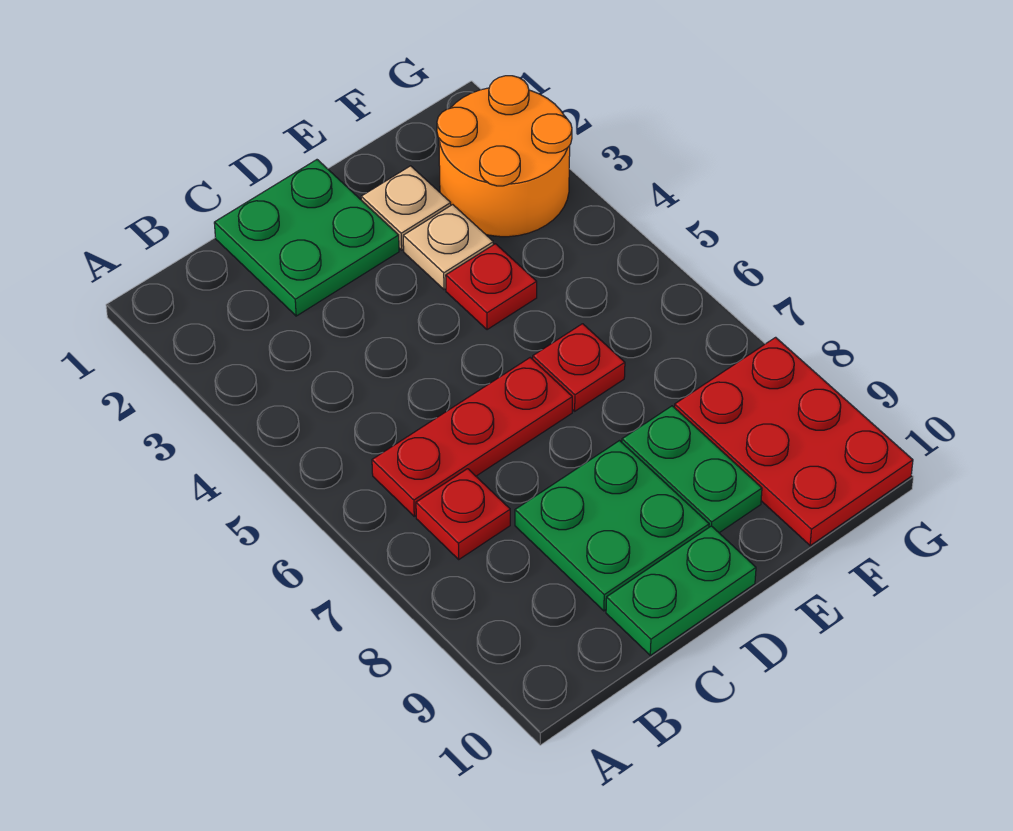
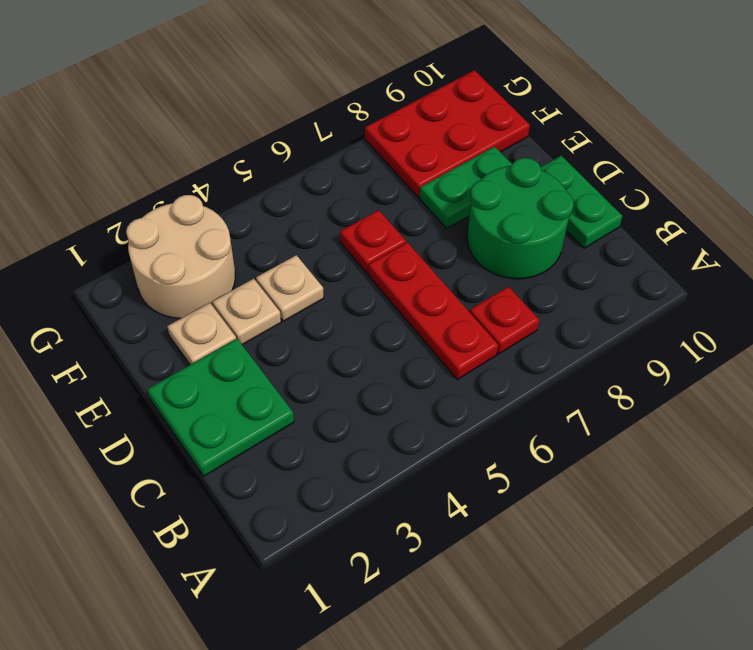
green plate C8:D9 level 1 -> green round brick C8:D9 level 1
red plate E4 level 1 -> tan plate E4 level 1
orange round brick F2:G3 level 1 -> tan round brick F2:G3 level 1

